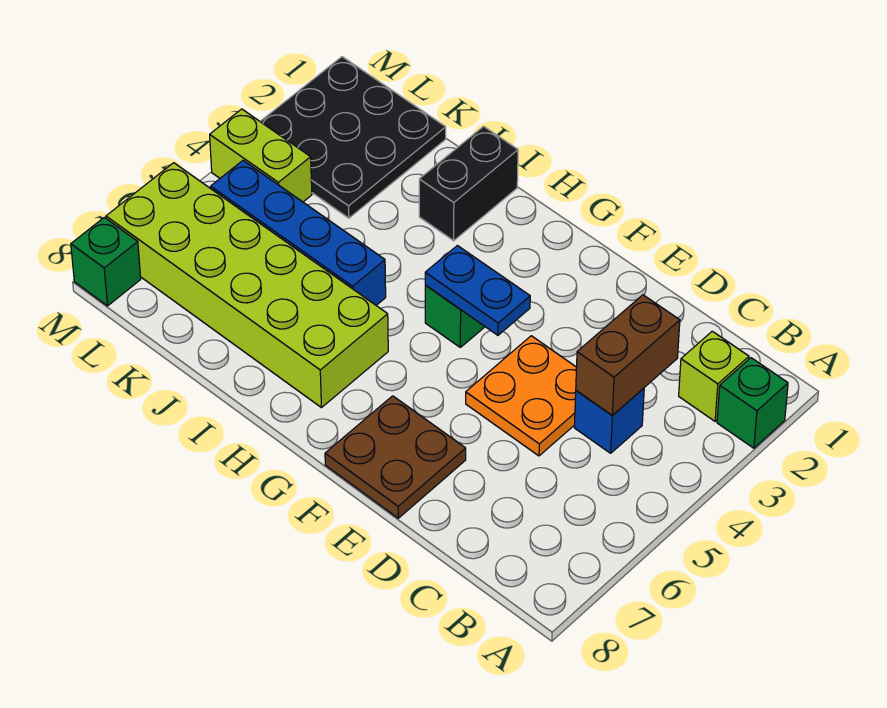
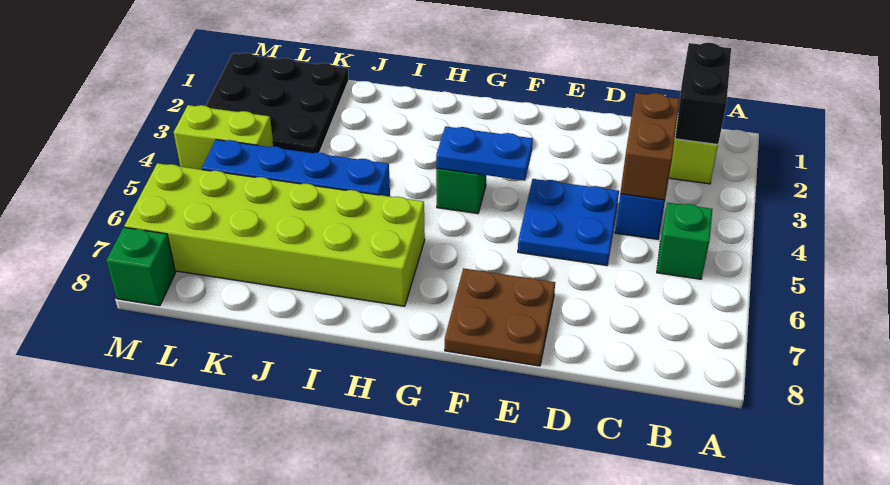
green brick A2 level 1 -> green brick B5 level 1
orange plate D4:E5 level 1 -> blue plate D4:E5 level 1
black brick I1:I2 level 1 -> black brick B1:B2 level 2

